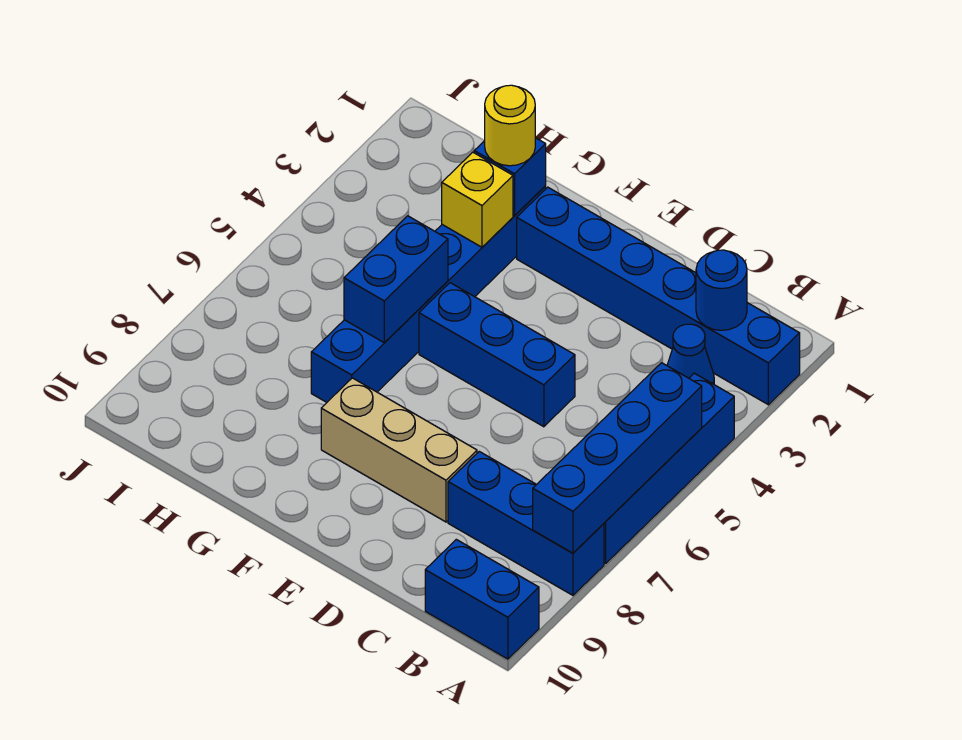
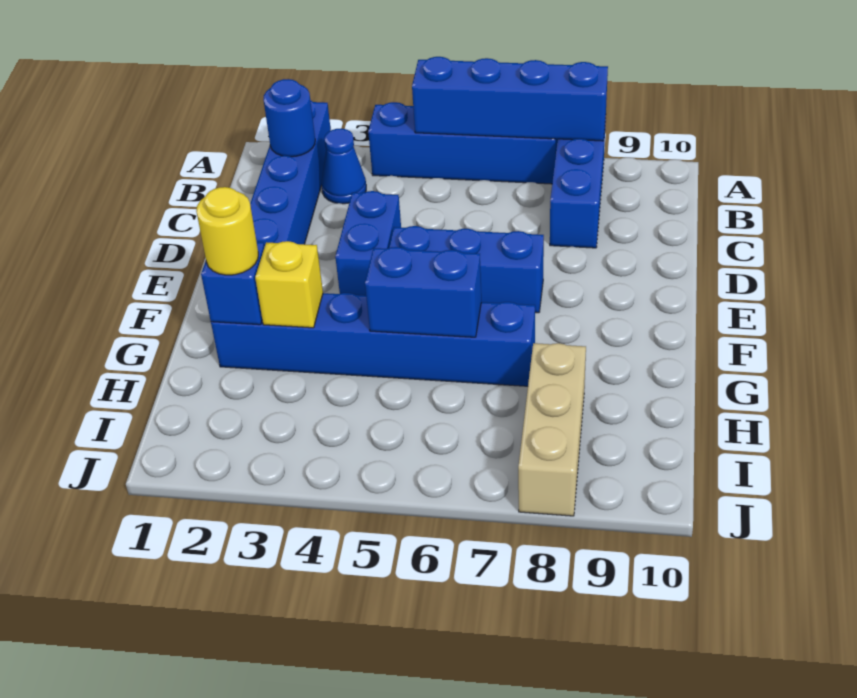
blue brick A10:B10 level 1 -> blue brick D4:E4 level 1
blue brick D5:F5 level 1 -> blue brick E5:E7 level 1
tan brick D8:F8 level 1 -> tan brick H8:J8 level 1

